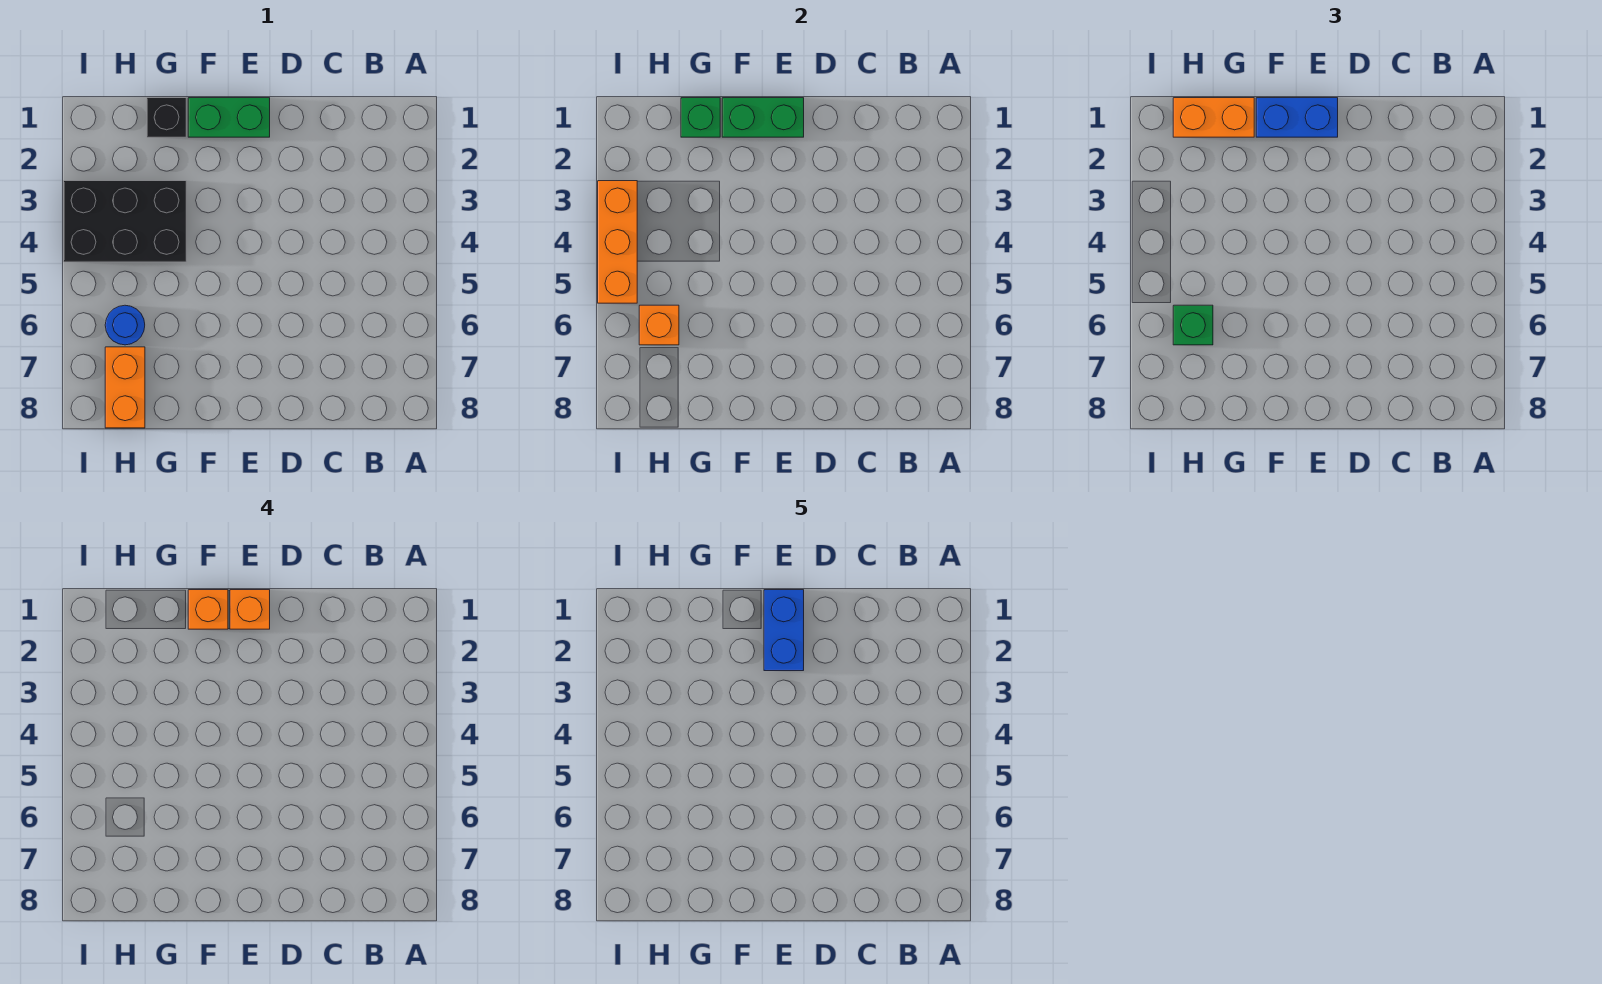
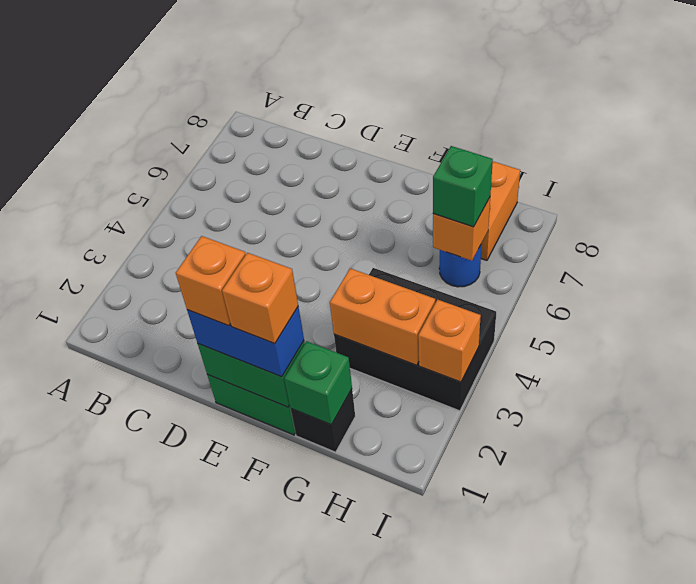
blue brick E1:E2 level 5 -> none
orange brick G1:H1 level 3 -> orange brick G3:H3 level 2
orange brick I3:I5 level 2 -> orange brick I3 level 2

